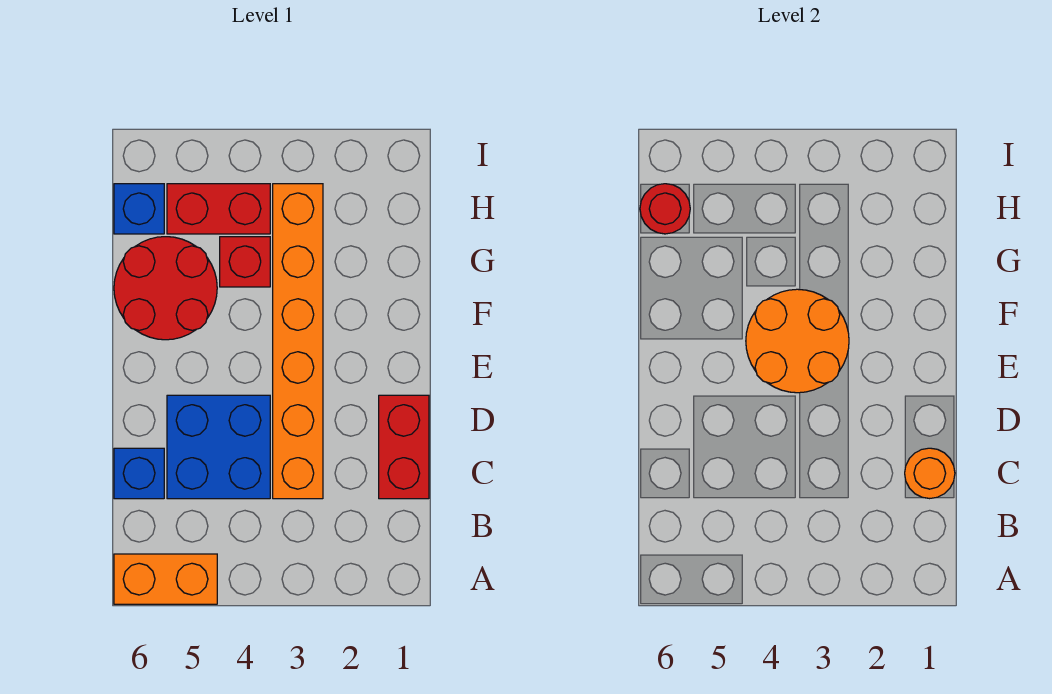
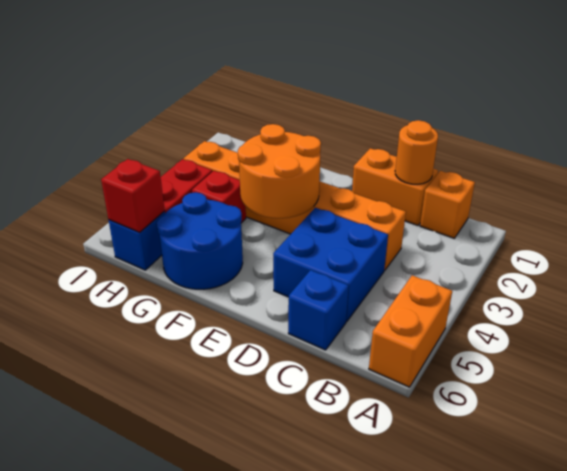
none -> orange brick B1 level 1
red brick C1:D1 level 1 -> orange brick C1:D1 level 1
red round brick F5:G6 level 1 -> blue round brick F5:G6 level 1
red round brick H6 level 2 -> red brick H6 level 2

